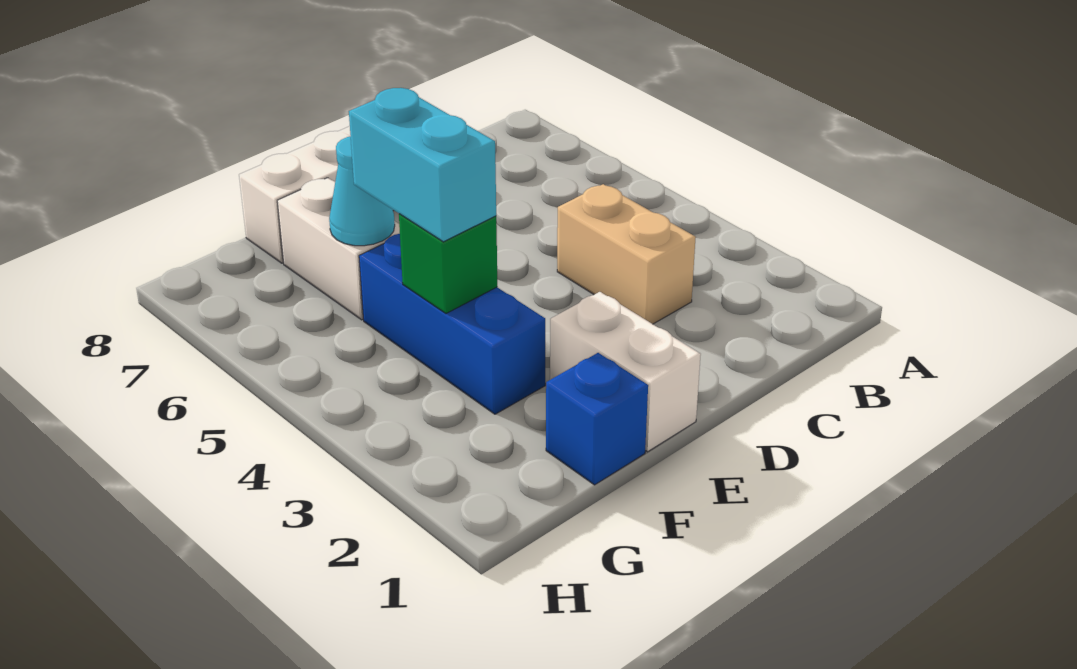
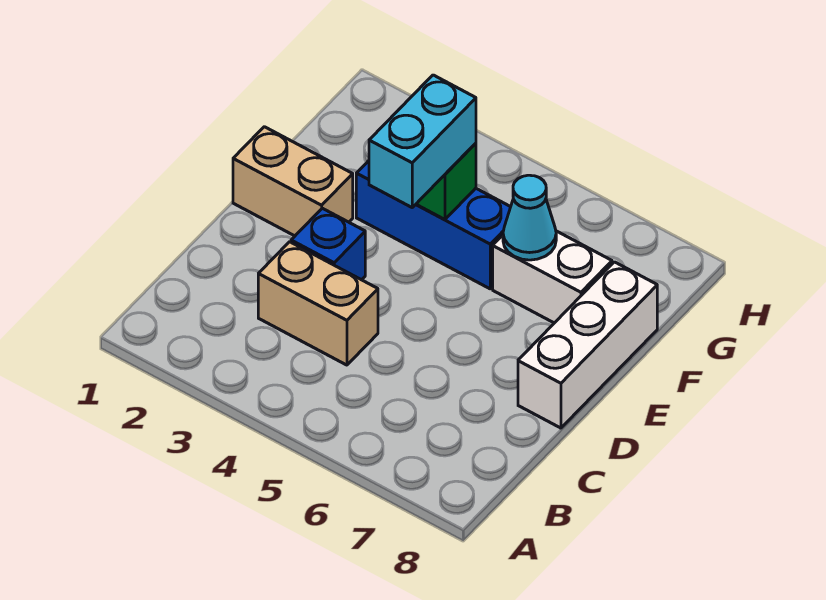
white brick E1:E2 level 1 -> tan brick E1:E2 level 1
blue brick F1 level 1 -> blue brick D3 level 1
cyan brick F4:F5 level 3 -> cyan brick E4:F4 level 3

